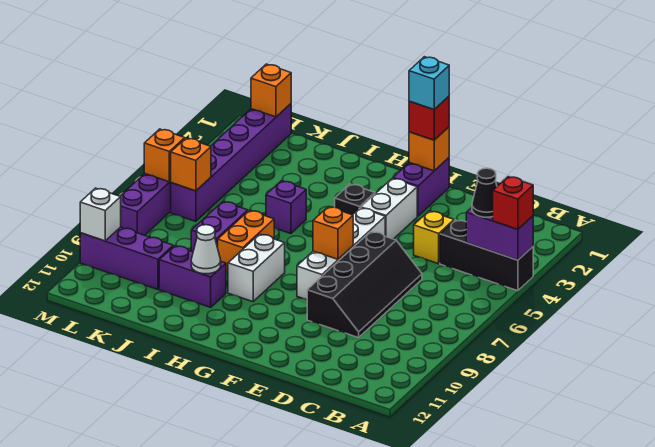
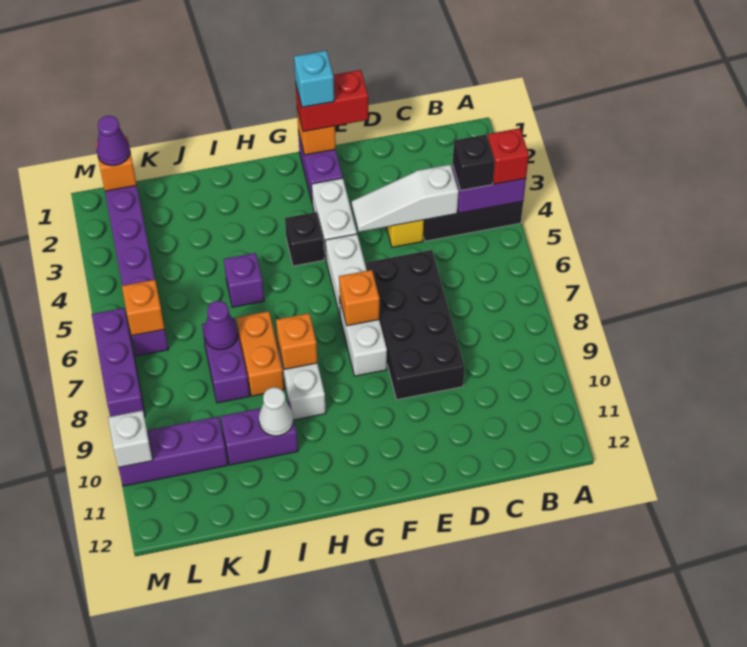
black cone B4 level 3 -> black brick B4 level 3
none -> white slope C4:E4 level 2 top C
black slope D6:E9 level 1 top E -> black brick D6:E9 level 1
red brick F1 level 3 -> red brick E1:F1 level 3
none -> purple cone J7 level 2
none -> purple cone L1 level 3
orange brick M6 level 2 -> orange brick H8 level 2

